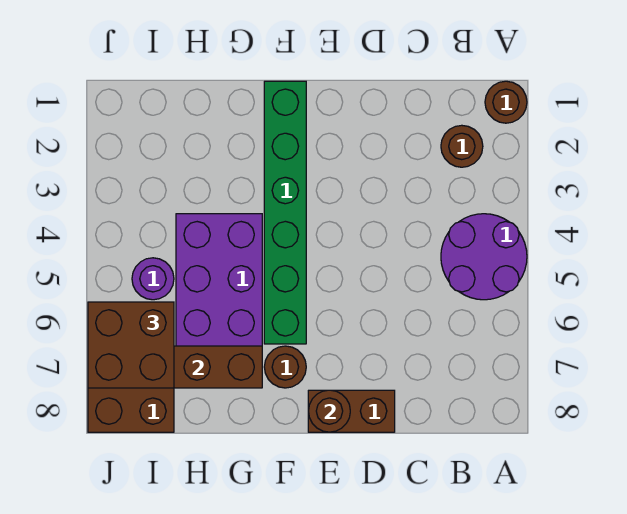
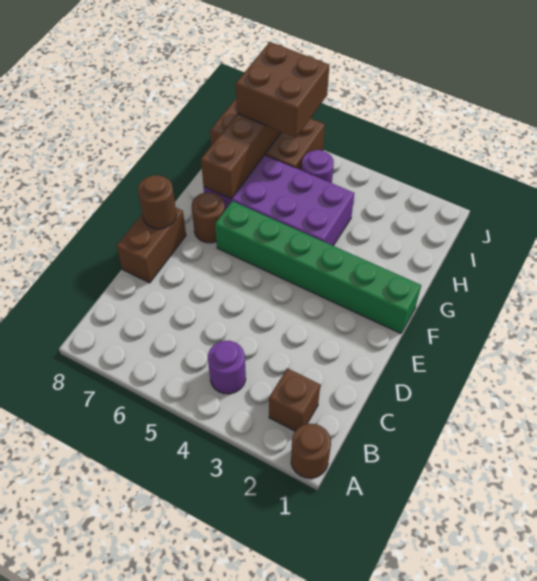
purple round brick A4:B5 level 1 -> purple round brick B4 level 1
brown round brick B2 level 1 -> brown brick B2 level 1

